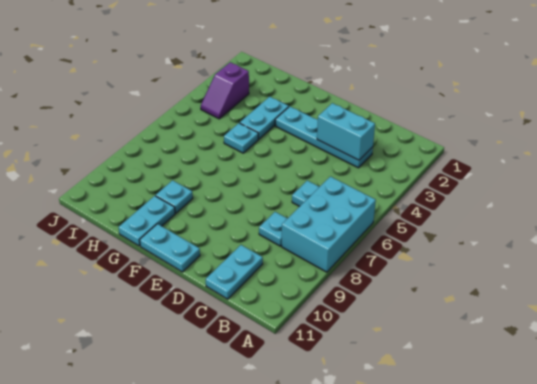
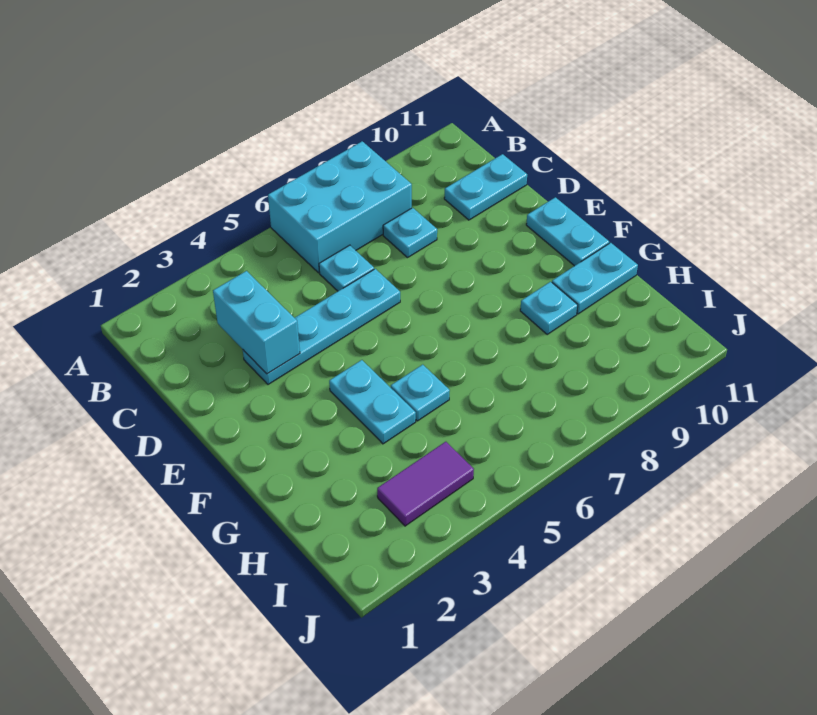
cyan plate C3:F3 level 1 -> cyan plate D3:D6 level 1
cyan plate G3:G4 level 1 -> cyan plate F4:G4 level 1
purple slope I3:I4 level 1 top 3 -> purple tile I3:I4 level 1

